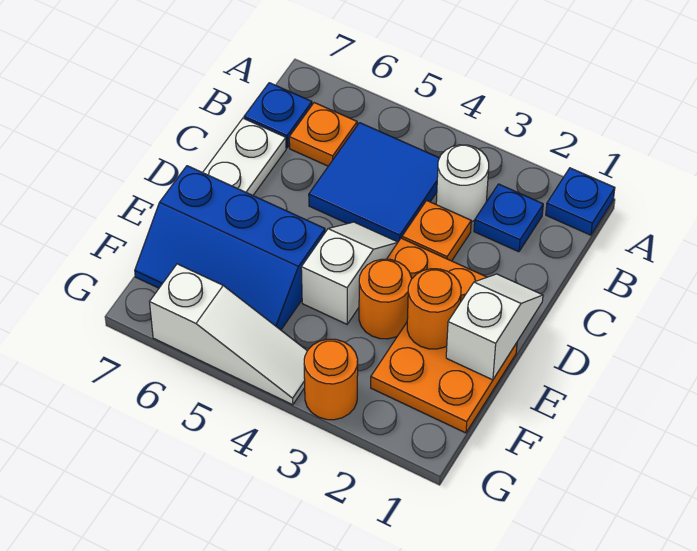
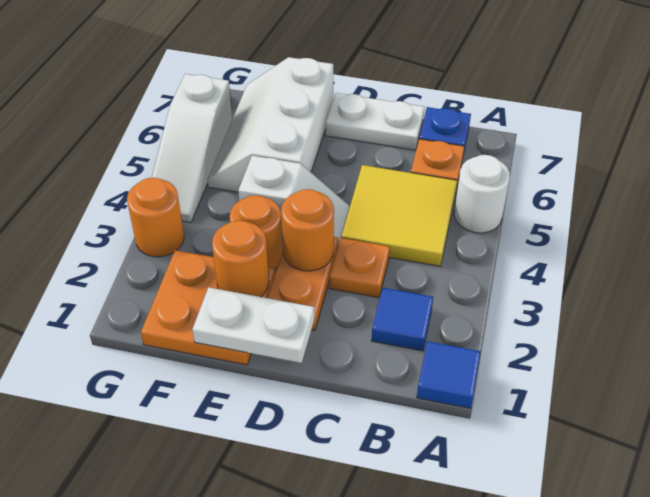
blue plate A1 level 1 -> blue tile A1 level 1
blue plate B2 level 1 -> blue tile B2 level 1
white round brick B3 level 1 -> white round brick A5 level 1
blue tile B4:C5 level 1 -> yellow tile B4:C5 level 1
white slope D1:E1 level 2 top E -> white plate D1:E1 level 2
none -> orange round brick D3 level 2
blue slope E5:F7 level 1 top E -> white slope E5:F7 level 1 top E

